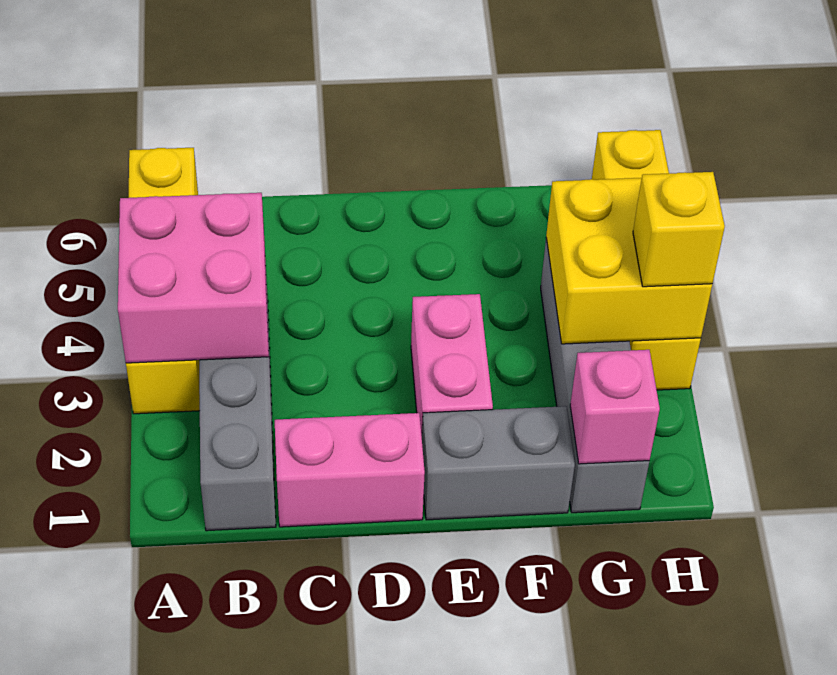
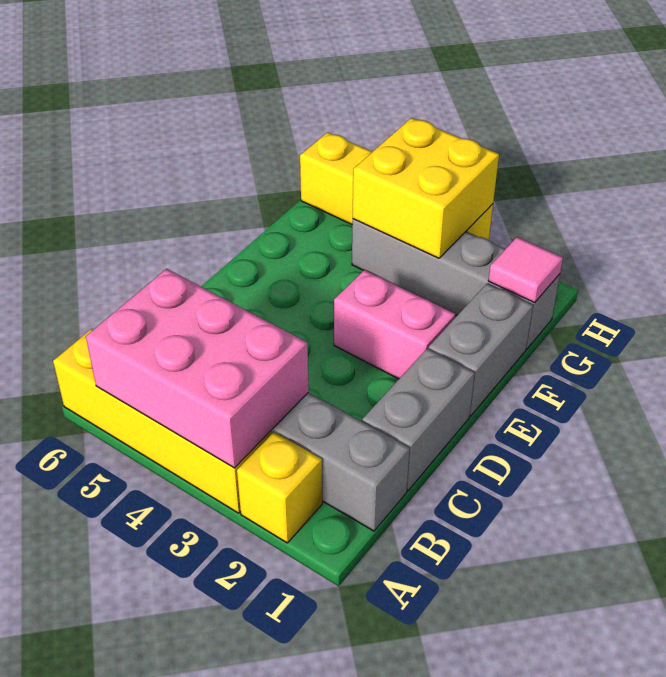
pink brick A3:B4 level 2 -> pink brick A3:B5 level 2
pink brick C1:D1 level 1 -> grey brick C1:D1 level 1
pink brick G1 level 2 -> pink tile G1 level 2
yellow brick H3 level 3 -> yellow brick A2 level 1

